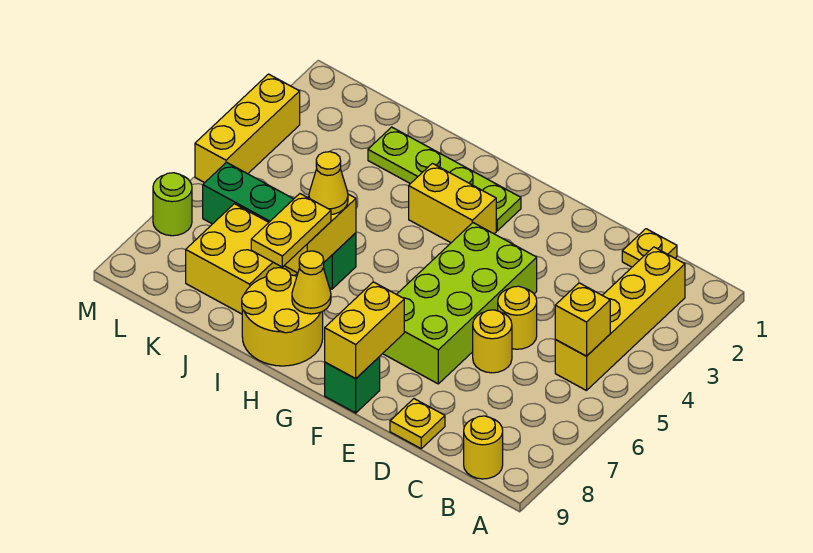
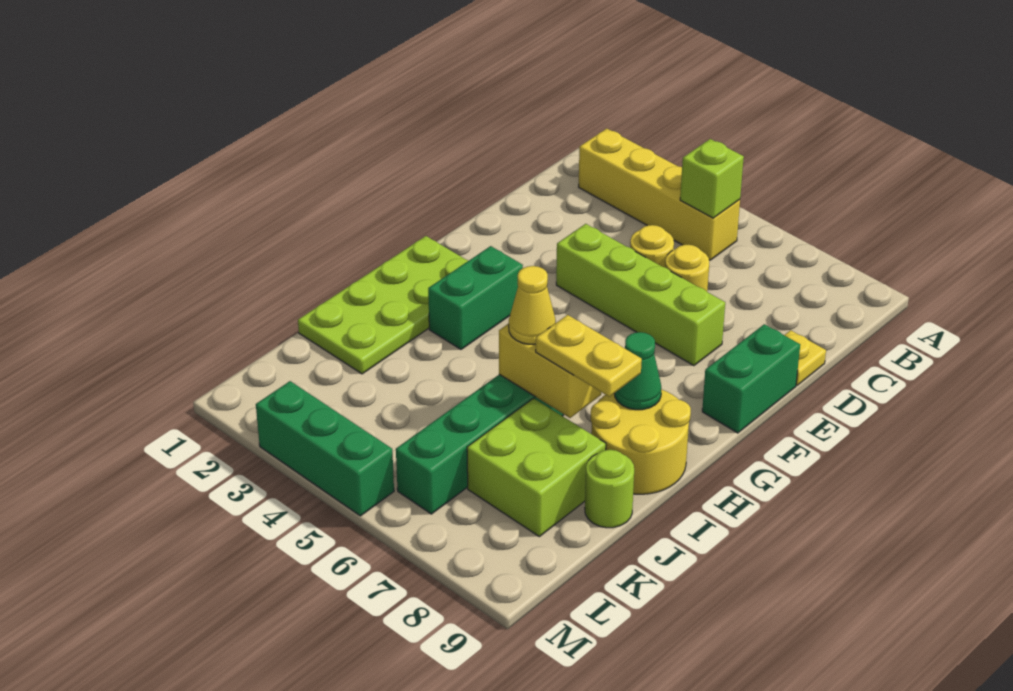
yellow brick B5 level 2 -> lime brick B5 level 2
yellow round brick B9 level 1 -> none
yellow plate C1 level 1 -> none
lime brick E4:F7 level 1 -> lime brick E4:E7 level 1
yellow brick F8:F9 level 2 -> none
green brick F9 level 1 -> green brick E9:F9 level 1
lime plate G2:J2 level 1 -> lime plate G1:J2 level 1
yellow brick G3:H3 level 1 -> green brick G3:H3 level 1
yellow cone H8 level 2 -> green cone H8 level 2
yellow brick J7:K8 level 1 -> lime brick J7:K8 level 1
yellow brick M3:M5 level 1 -> green brick M3:M5 level 1
lime round brick M7 level 1 -> lime round brick J9 level 1

